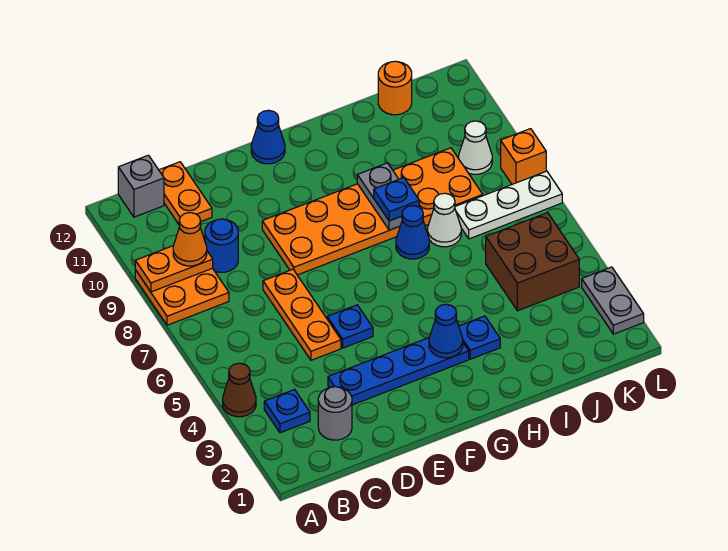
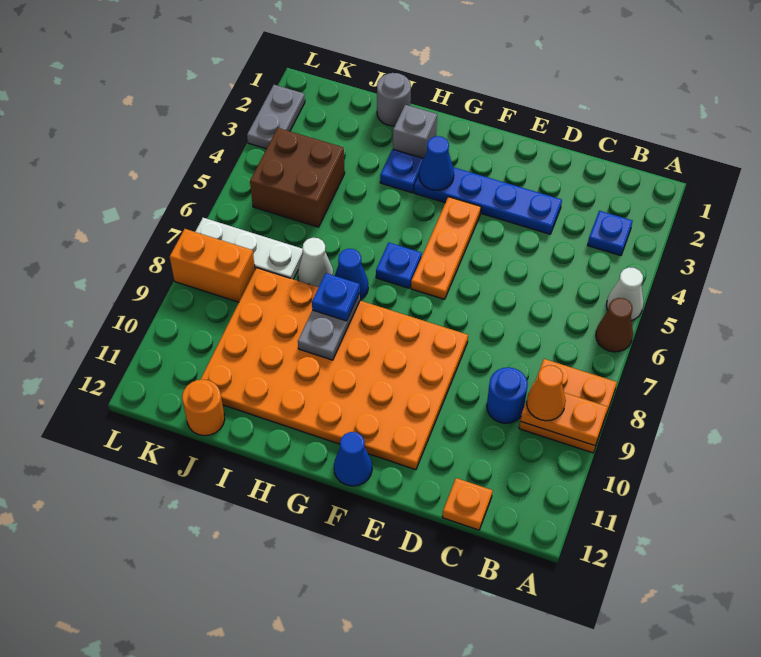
brown cone A4 level 1 -> brown cone A6 level 1
grey brick B12 level 1 -> grey brick H2 level 1
grey round brick C2 level 1 -> grey round brick I1 level 1
orange plate C11:C12 level 1 -> orange plate C12 level 1
orange plate D5:D7 level 1 -> orange plate F4:F6 level 1
blue plate E5 level 1 -> blue plate G6 level 1
orange plate E8:J9 level 1 -> orange plate E8:J11 level 1
white cone K9 level 1 -> white cone A5 level 1
orange brick L8 level 1 -> orange brick K8:L8 level 1

